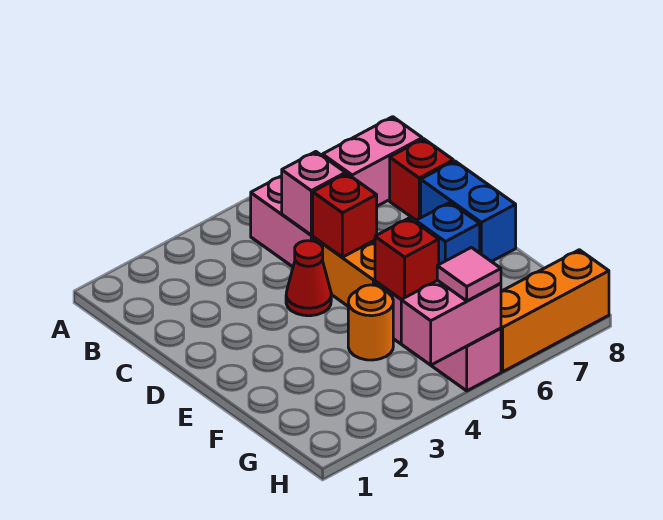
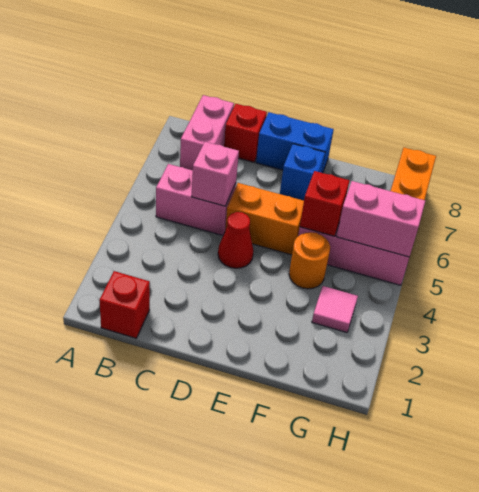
red brick D5 level 2 -> red brick B1 level 1
pink brick H4:H5 level 2 -> pink brick G5:H5 level 2
pink tile H5 level 3 -> pink tile G3 level 1

